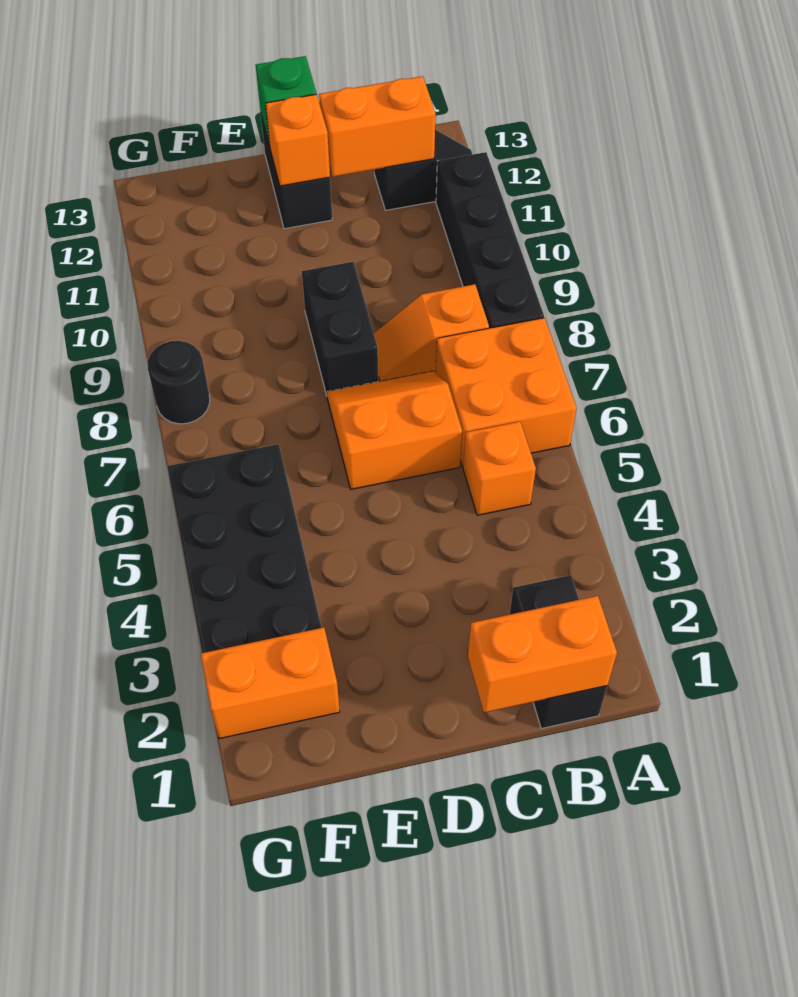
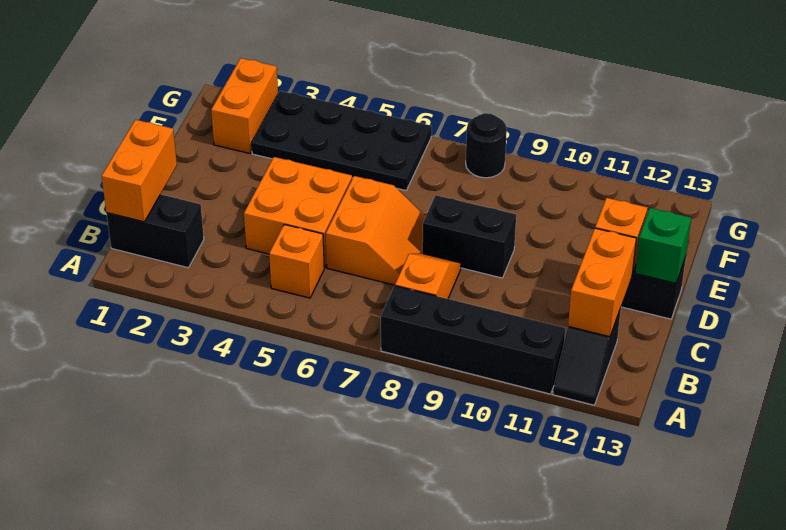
orange brick A6:B7 level 1 -> orange brick C4:D5 level 1

